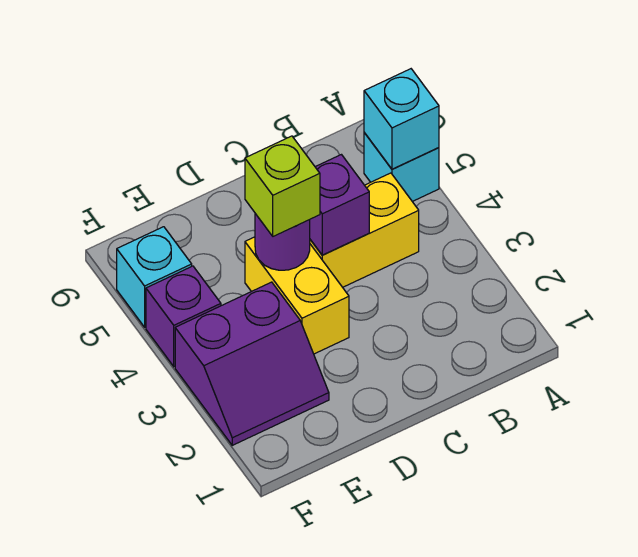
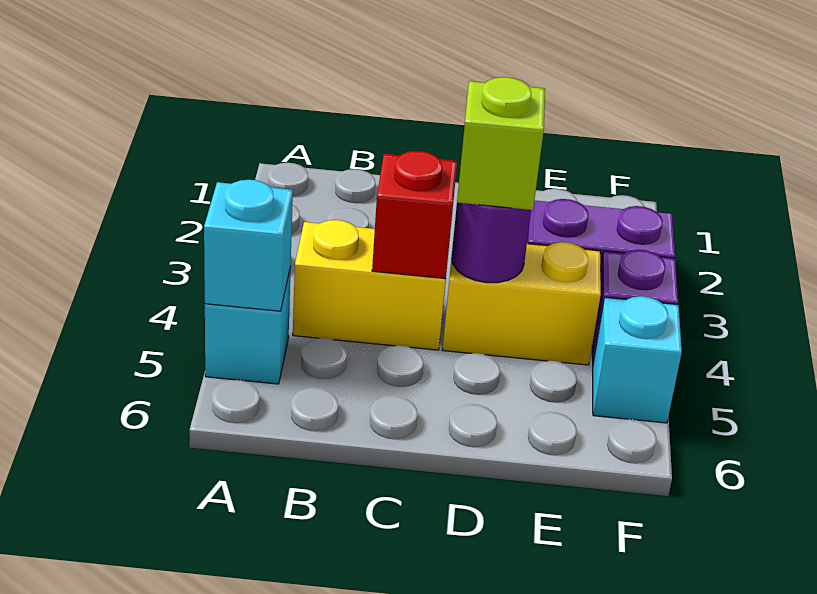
purple brick C4 level 2 -> red brick C4 level 2
yellow brick D3:D4 level 1 -> yellow brick D4:E4 level 1

